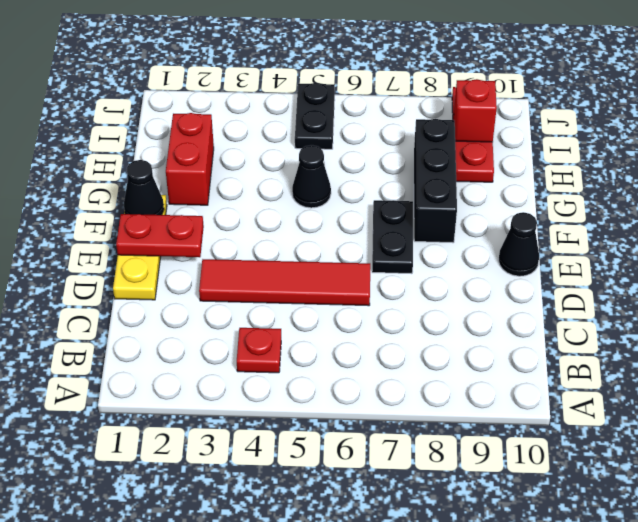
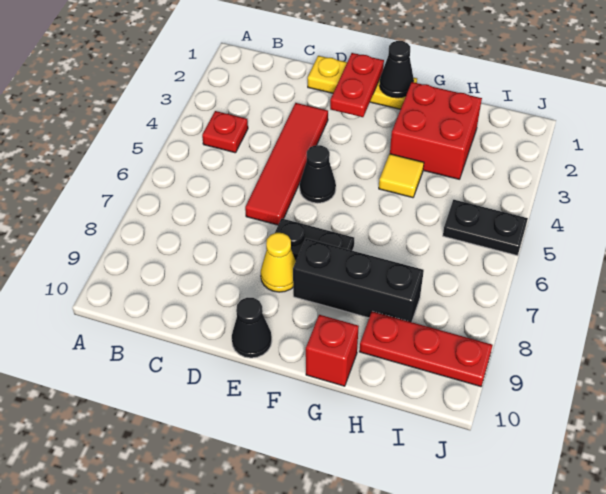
none -> yellow cone E8 level 1
red brick G2:H2 level 1 -> red brick G2:H3 level 1
none -> yellow tile G4 level 1
black cone G5 level 1 -> black cone E5 level 1
red brick I9 level 2 -> red brick G10 level 1

